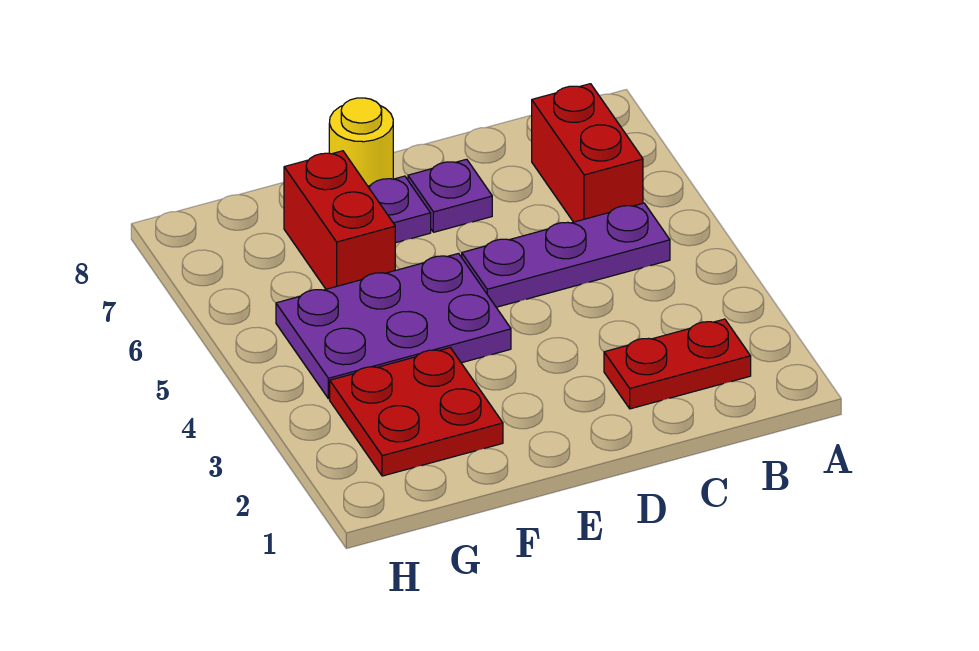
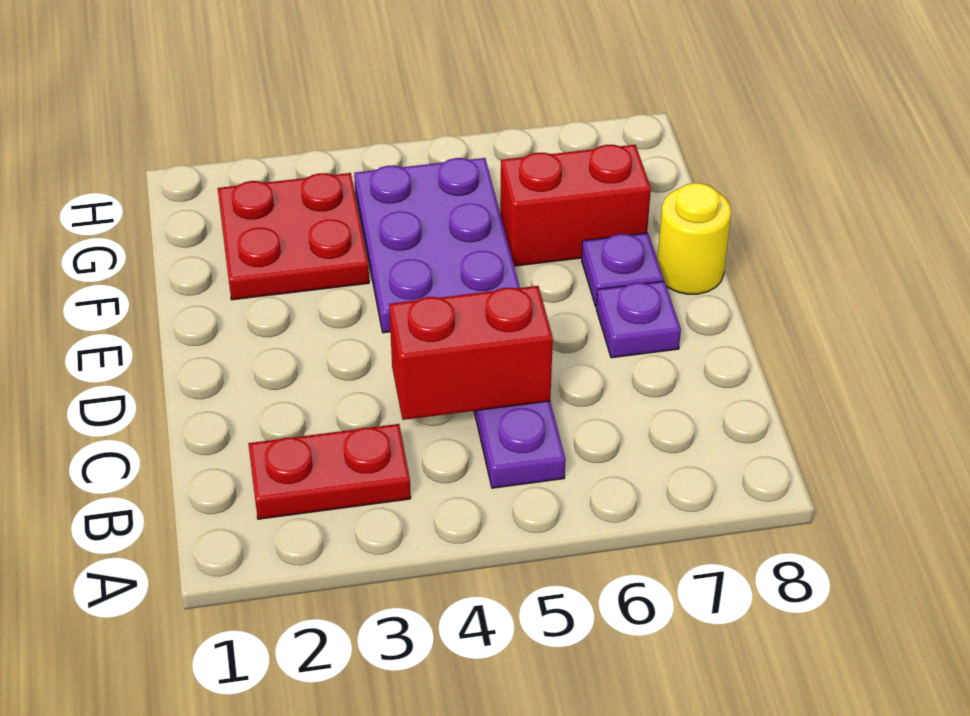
red plate B2:C2 level 1 -> red plate B2:B3 level 1
red brick B6:B7 level 1 -> red brick C4:C5 level 2

